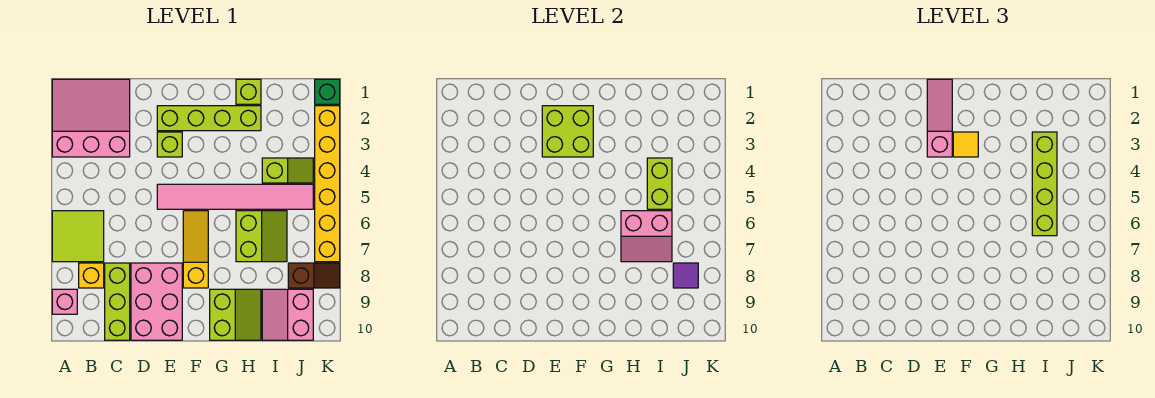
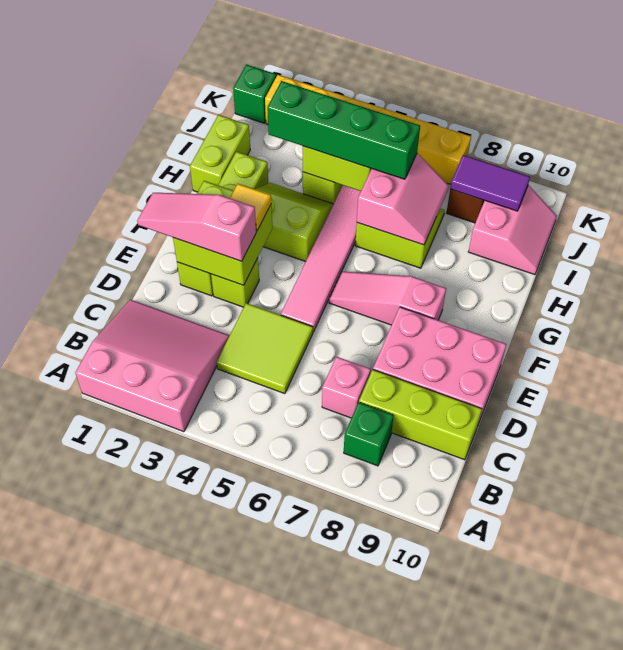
pink slope A1:C3 level 1 top 3 -> pink slope A1:C3 level 1 top A
lime tile A6:B7 level 1 -> lime tile C4:D5 level 1
pink brick A9 level 1 -> pink brick C7 level 1
yellow brick B8 level 1 -> green brick B8 level 1
yellow slope F6:F8 level 1 top 8 -> pink slope F6:F8 level 1 top 8
lime slope G9:H10 level 1 top G -> lime slope G3:H4 level 1 top G
lime brick H1 level 1 -> lime brick H1:I1 level 1
lime brick I3:I6 level 3 -> green brick I3:I6 level 3
pink slope I9:J10 level 1 top J -> pink slope I9:J10 level 1 top 9
purple tile J8 level 2 -> purple tile J8:J9 level 2

